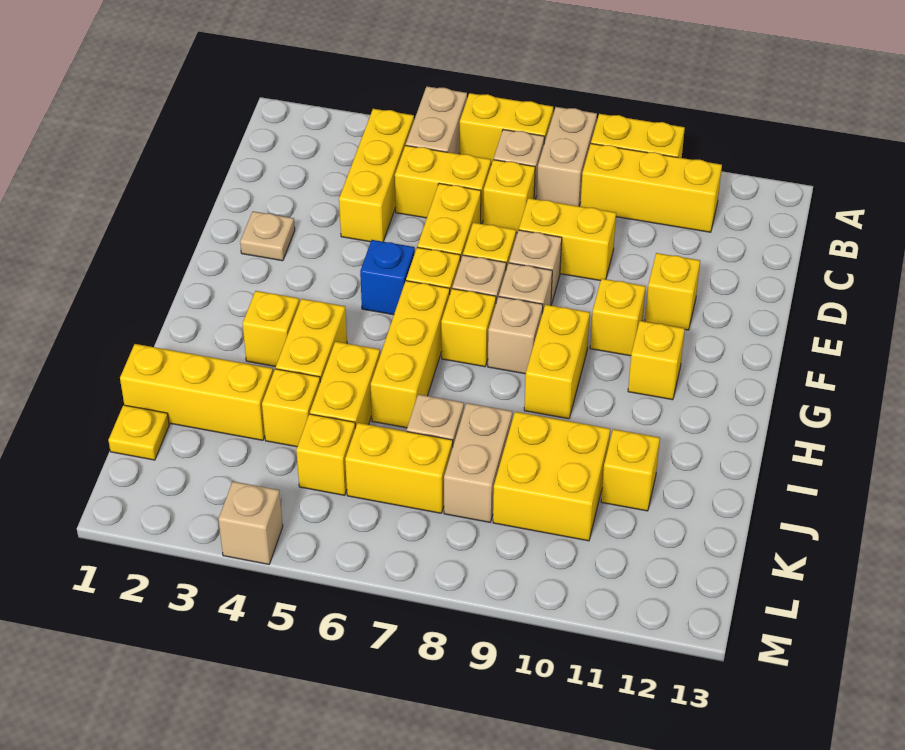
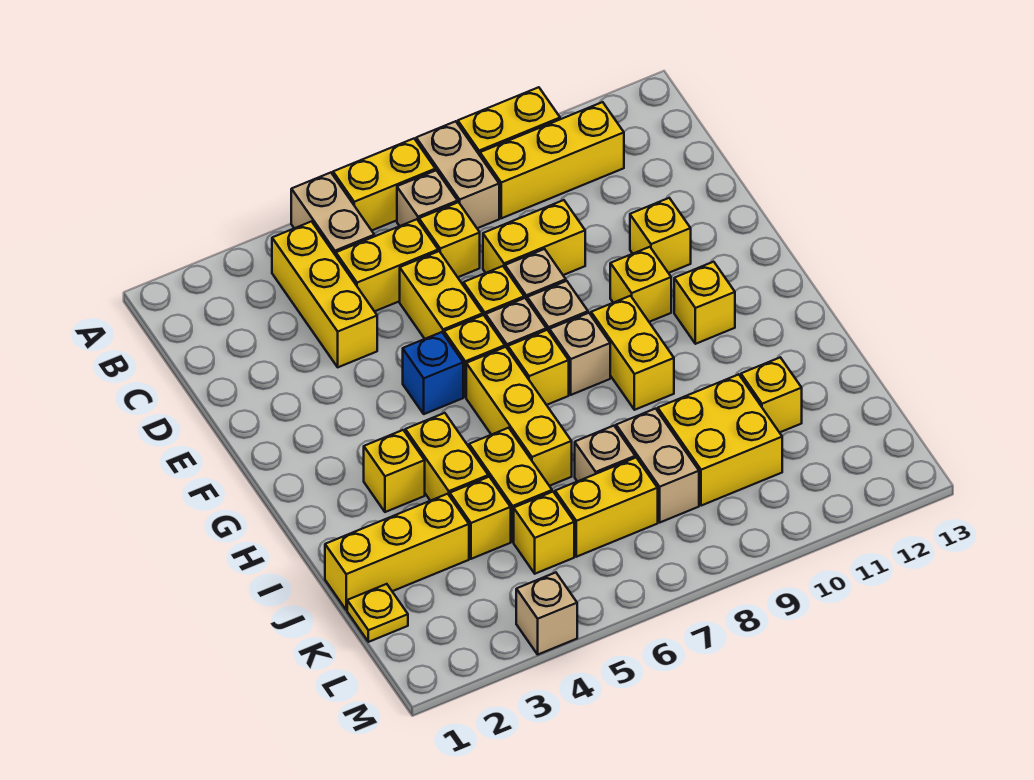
tan plate E2 level 1 -> none

